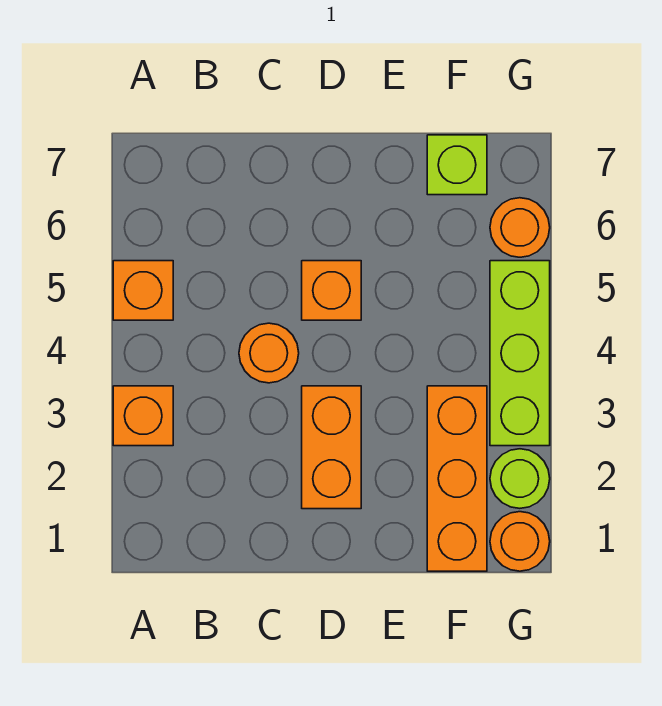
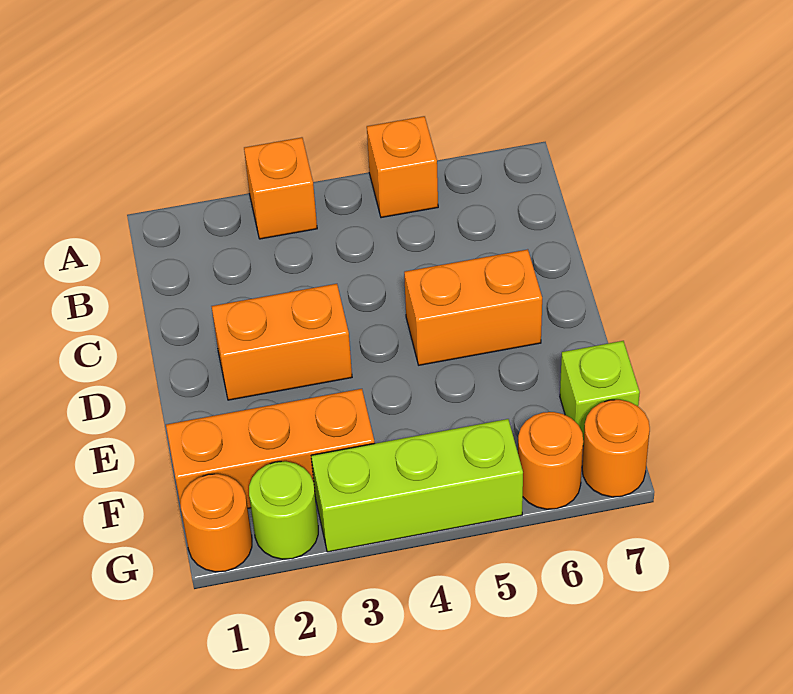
orange round brick C4 level 1 -> orange round brick G7 level 1
orange brick D5 level 1 -> orange brick D5:D6 level 1

